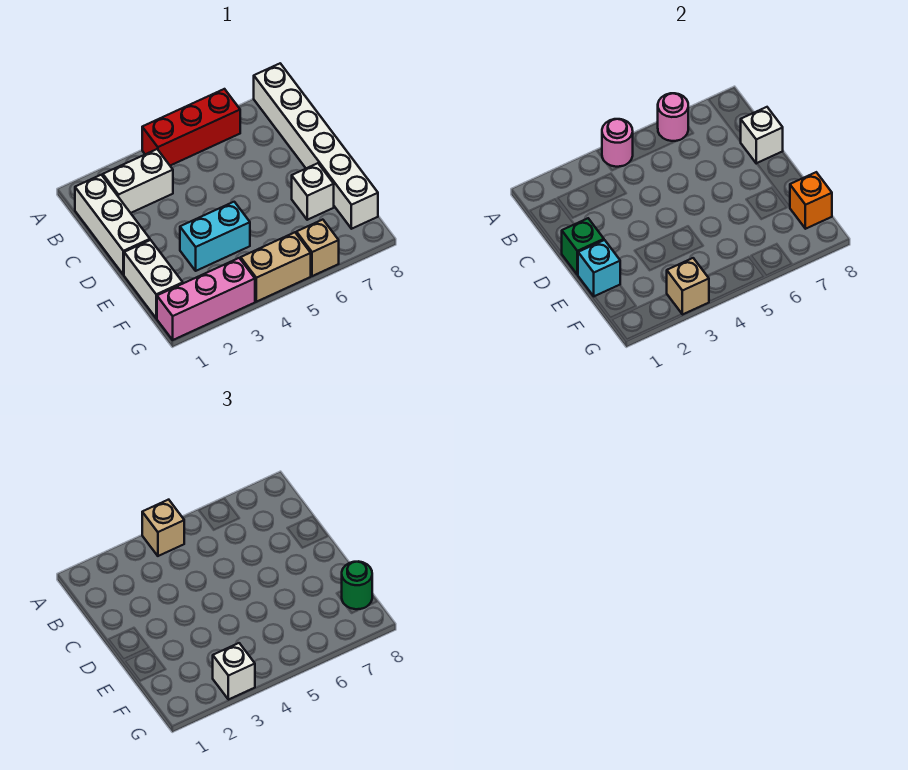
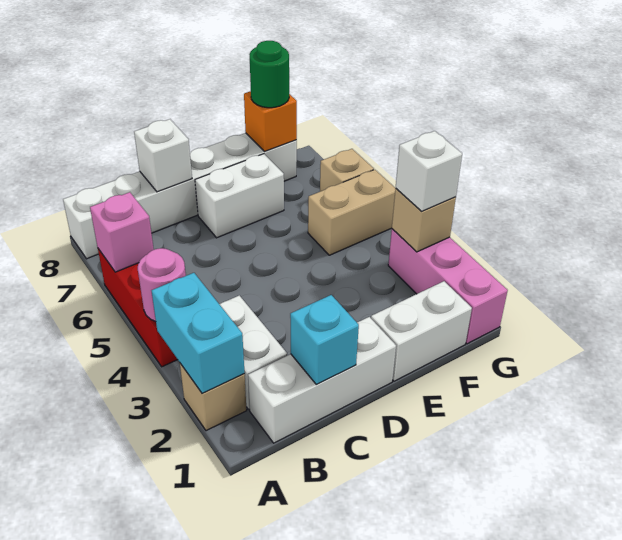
tan brick A4 level 3 -> tan brick A2 level 1
pink round brick A6 level 2 -> pink brick A6 level 2
green brick D1 level 2 -> none
cyan brick E1 level 2 -> cyan brick C1 level 2
cyan brick E3:E4 level 1 -> cyan brick A2:A3 level 2
white brick E7 level 1 -> white brick D7:E7 level 1
tan brick G4:G5 level 1 -> tan brick F5:G5 level 1

